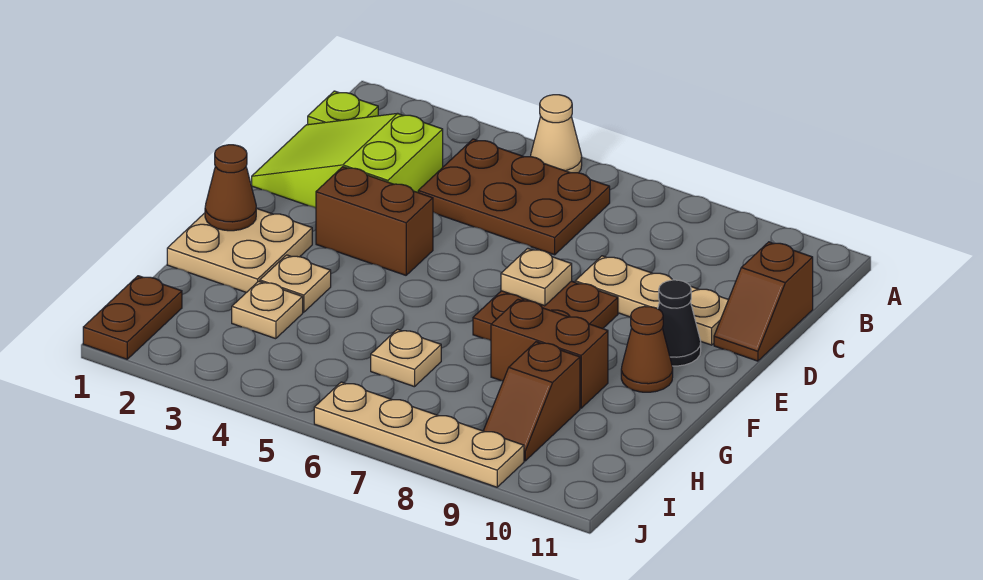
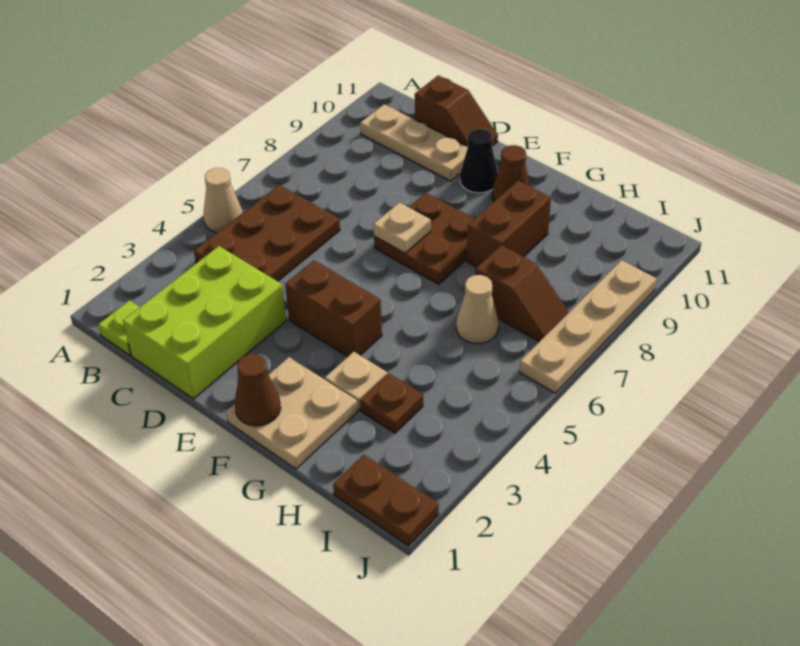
lime slope C1:D3 level 1 top 3 -> lime brick C1:D3 level 1
tan plate D8:D10 level 1 -> tan plate B10:D10 level 1
brown brick E3:E4 level 1 -> brown brick E4:F4 level 1
tan plate H3 level 1 -> brown plate H3 level 1
tan plate H6 level 1 -> tan cone H6 level 1
brown slope H9:I9 level 1 top H -> brown slope H7:I7 level 1 top H

